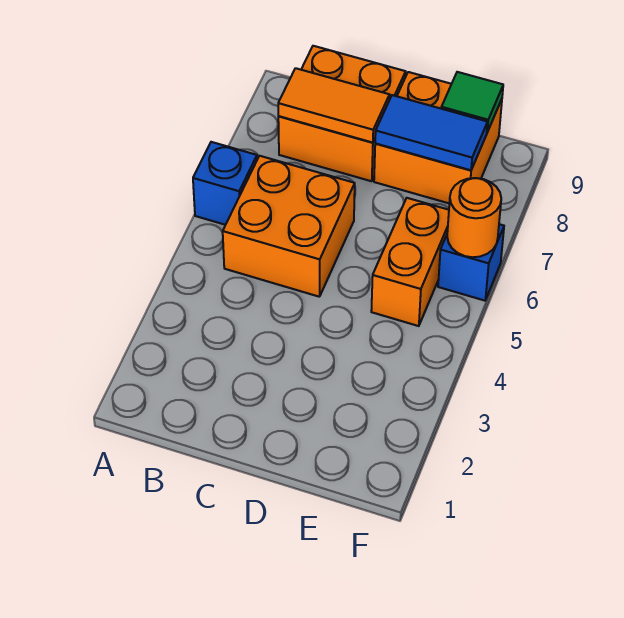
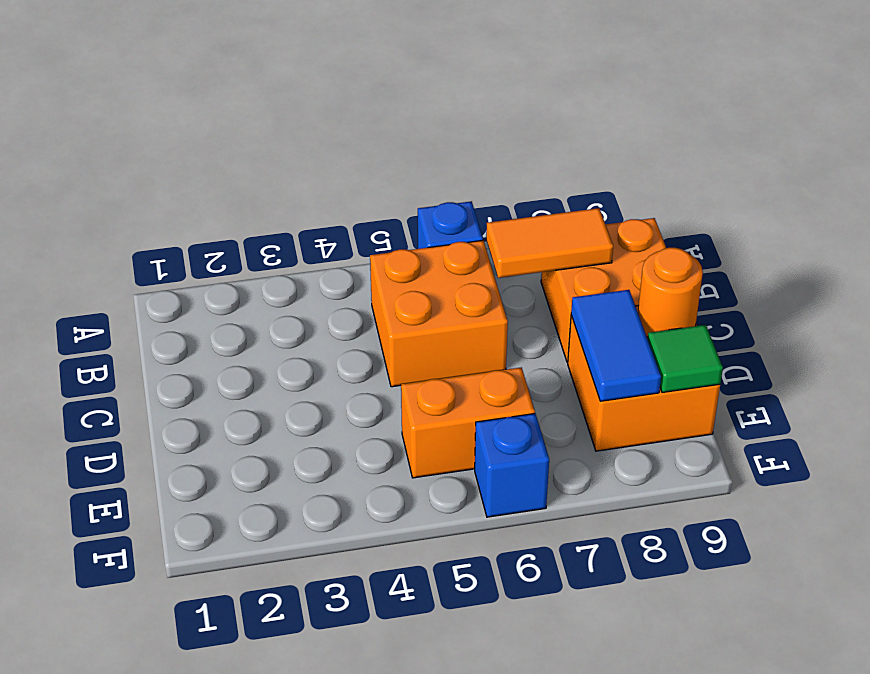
orange tile B8:C8 level 2 -> orange tile B7:B8 level 2
orange round brick F6 level 2 -> orange round brick D9 level 2

